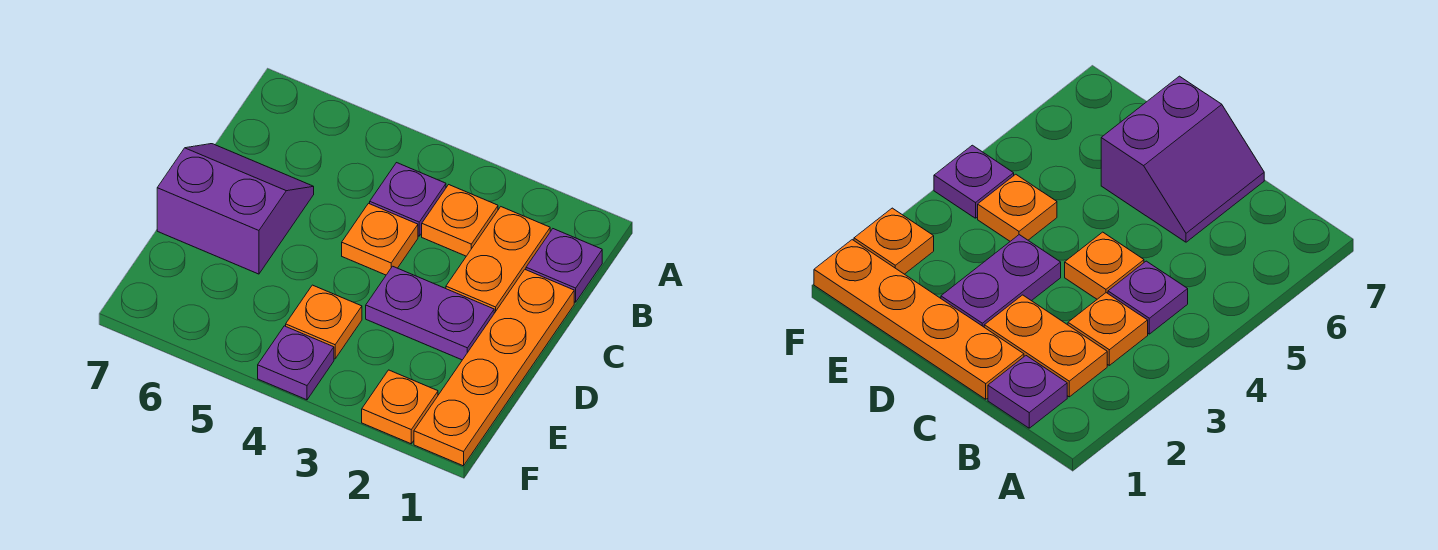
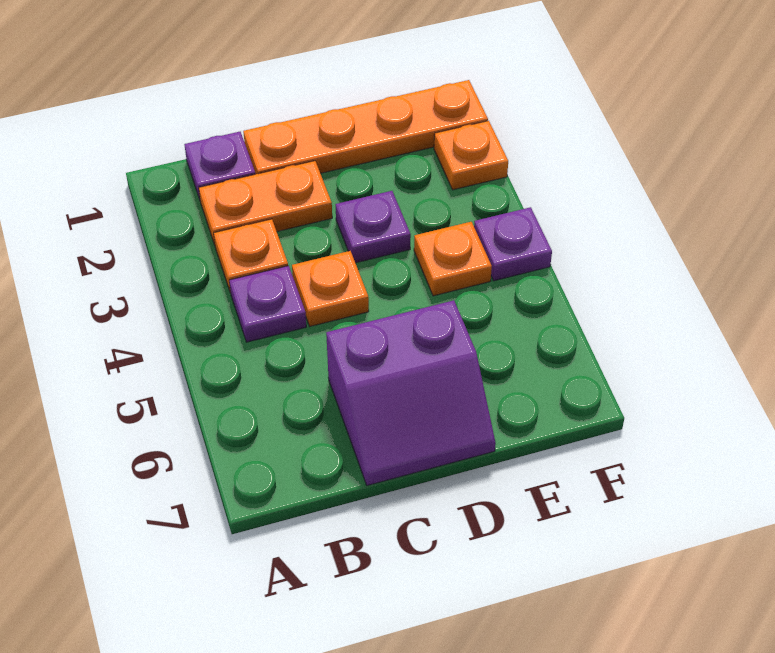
purple slope C6:D7 level 1 top D -> purple slope C6:D7 level 1 top 6
purple plate D2:D3 level 1 -> purple plate D3 level 1

